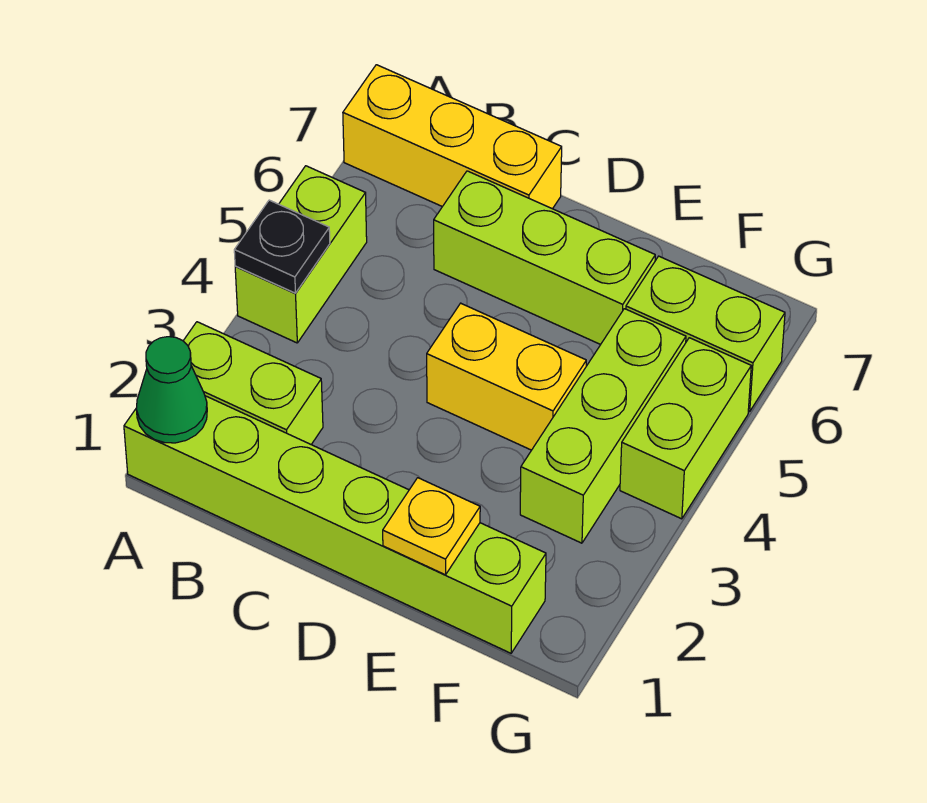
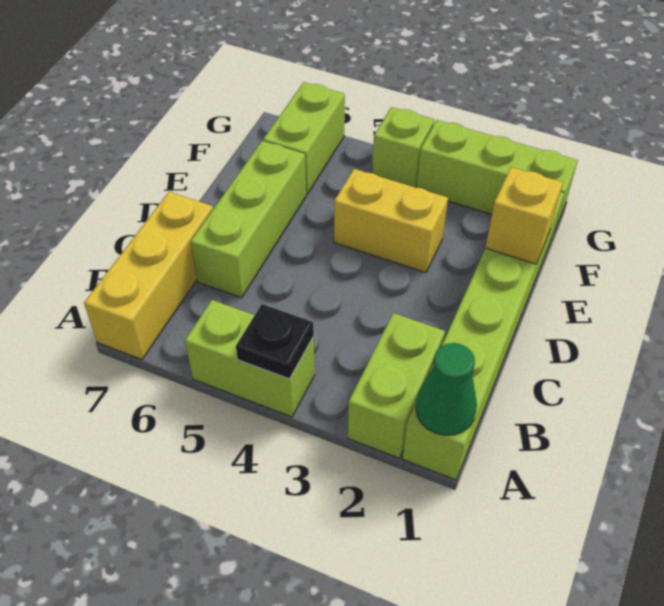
yellow brick D4:E4 level 1 -> yellow brick E3:E4 level 1
yellow plate E1 level 2 -> yellow brick E1 level 2
lime brick F3:F5 level 1 -> lime brick G1:G3 level 1
lime brick G4:G5 level 1 -> lime brick G4 level 1

